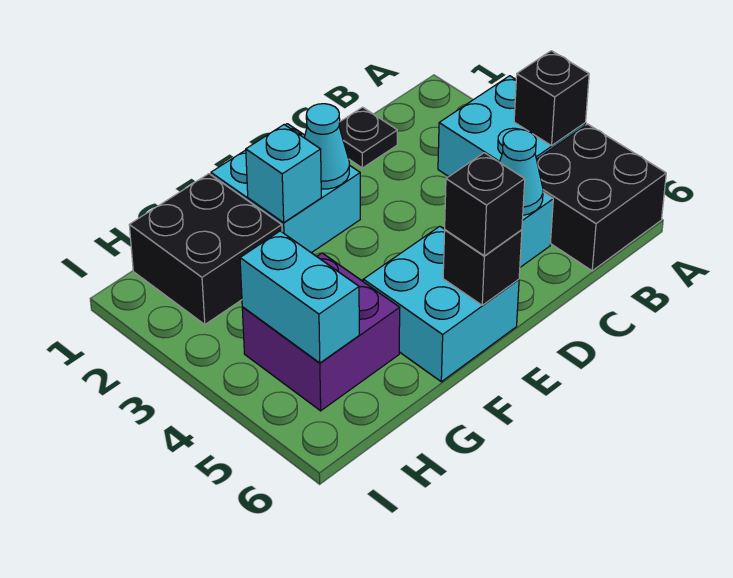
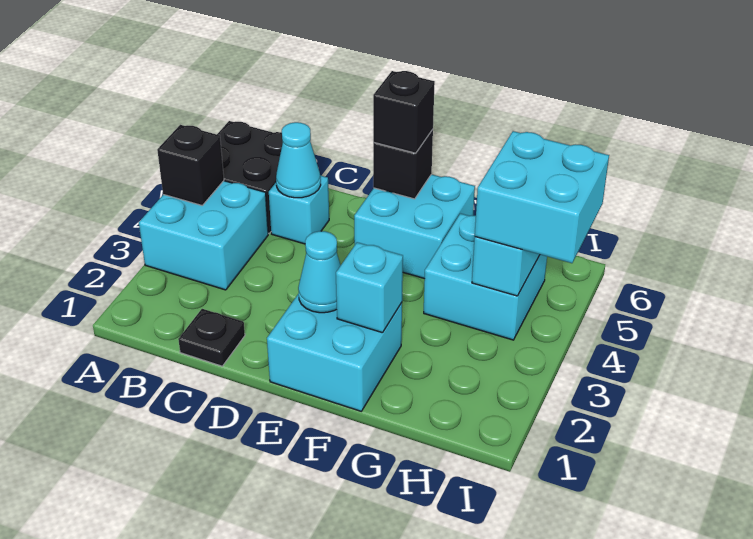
black brick G1:H2 level 1 -> none
purple brick G4:H5 level 1 -> cyan brick G4:H5 level 1
none -> cyan brick H4:I5 level 3

